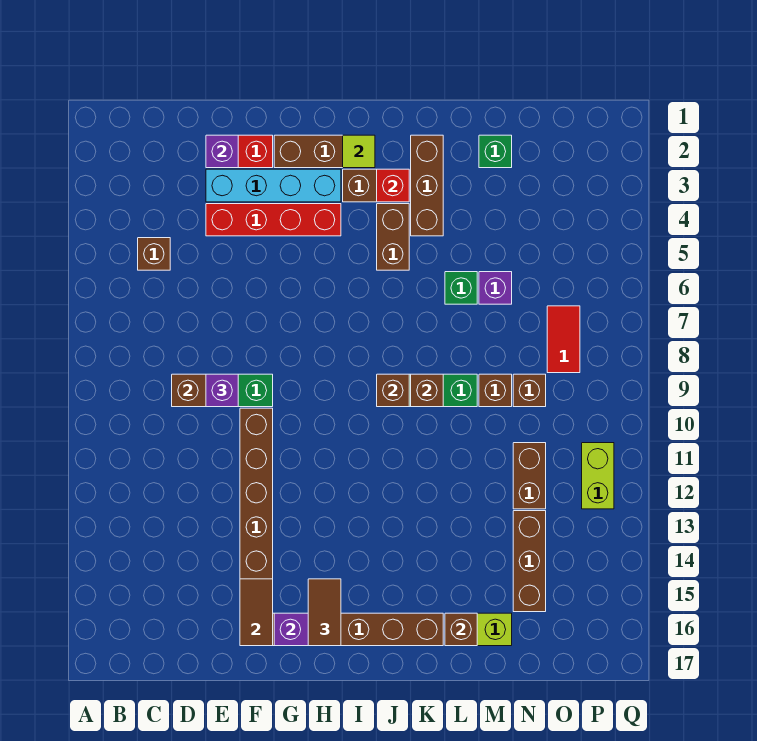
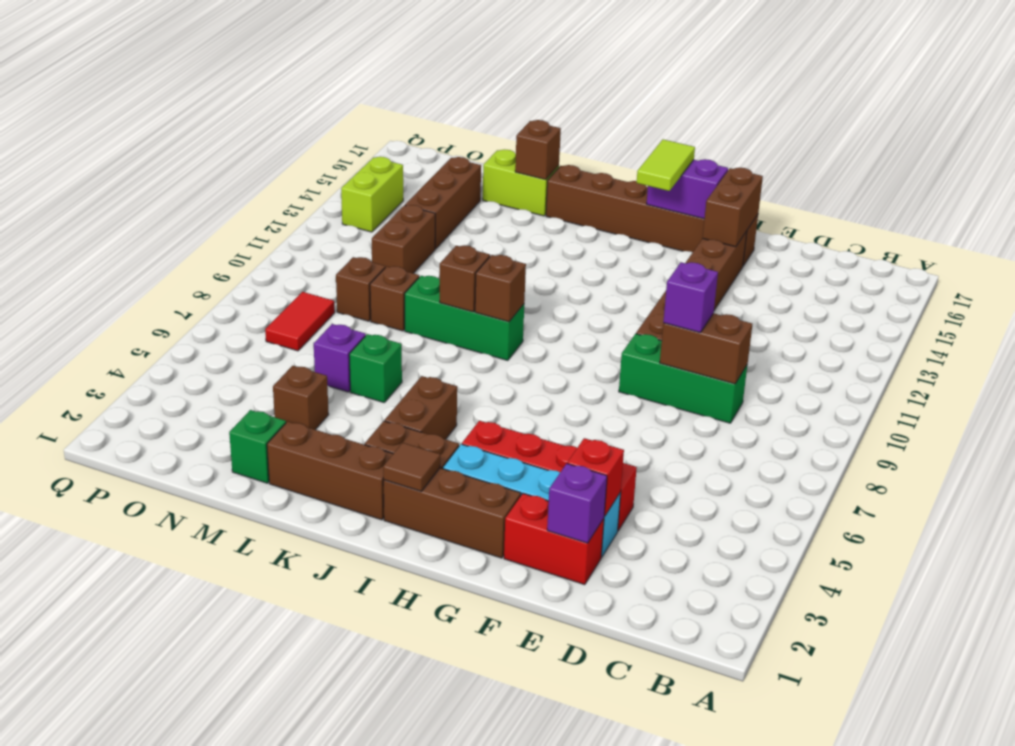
brown brick C5 level 1 -> brown brick M4 level 1
brown tile F15:F16 level 2 -> brown brick F15:F16 level 2
brown tile H15:H16 level 3 -> lime tile H15:H16 level 3
lime tile I2 level 2 -> brown tile I2 level 2
red brick J3 level 2 -> red brick E3 level 2
brown brick K2:K4 level 1 -> brown brick J2:L2 level 1
lime brick P11:P12 level 1 -> lime brick P13:P14 level 1

